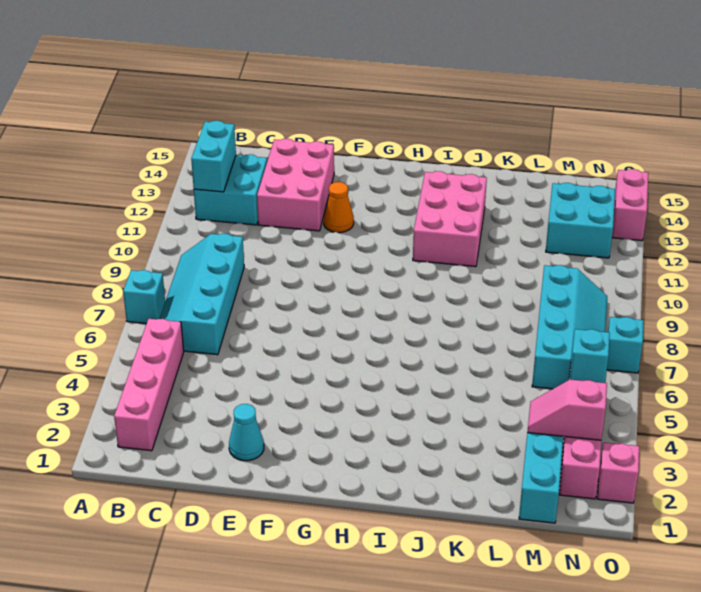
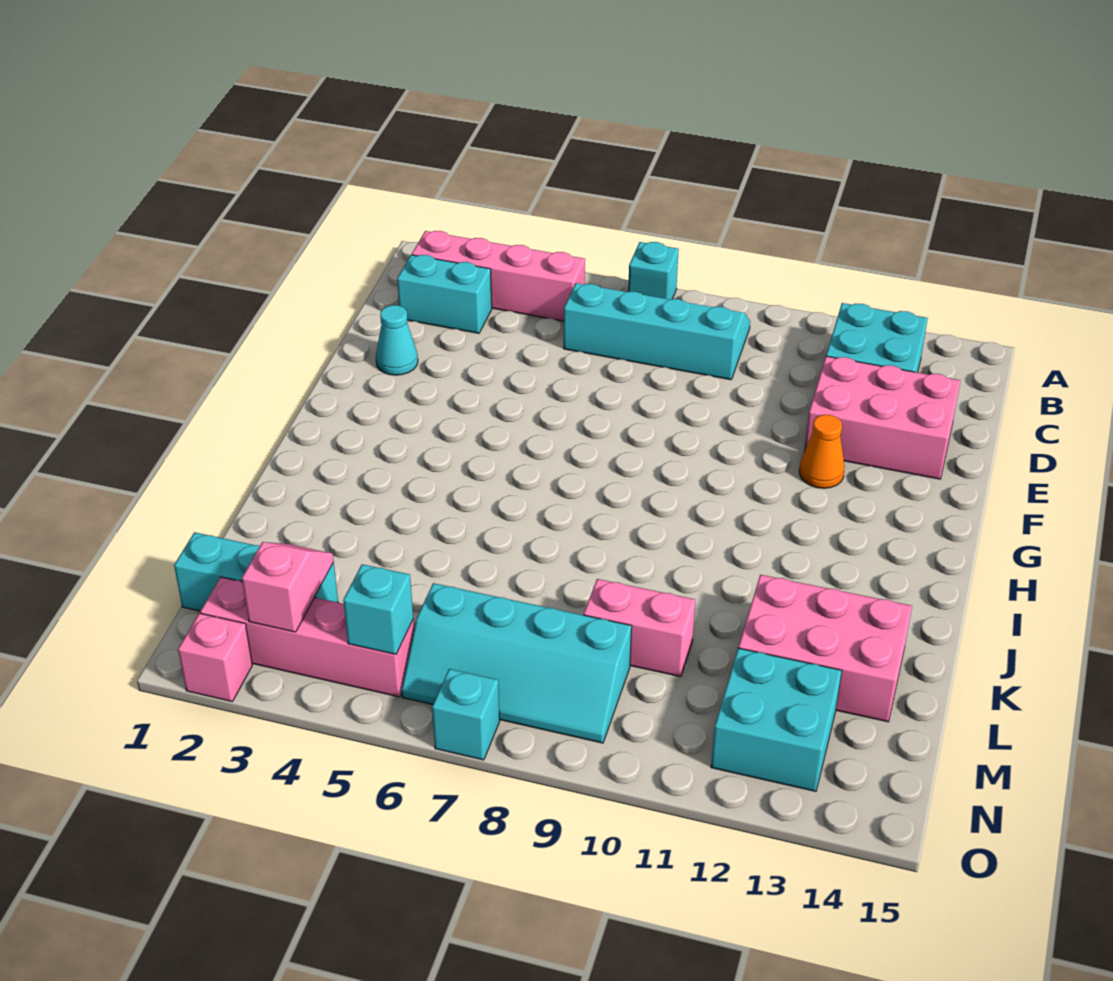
cyan brick B12:B13 level 2 -> cyan brick C2:C3 level 1
pink brick I11:J13 level 1 -> pink brick K12:L14 level 1
pink brick O13:O14 level 1 -> pink brick L9:L10 level 1

